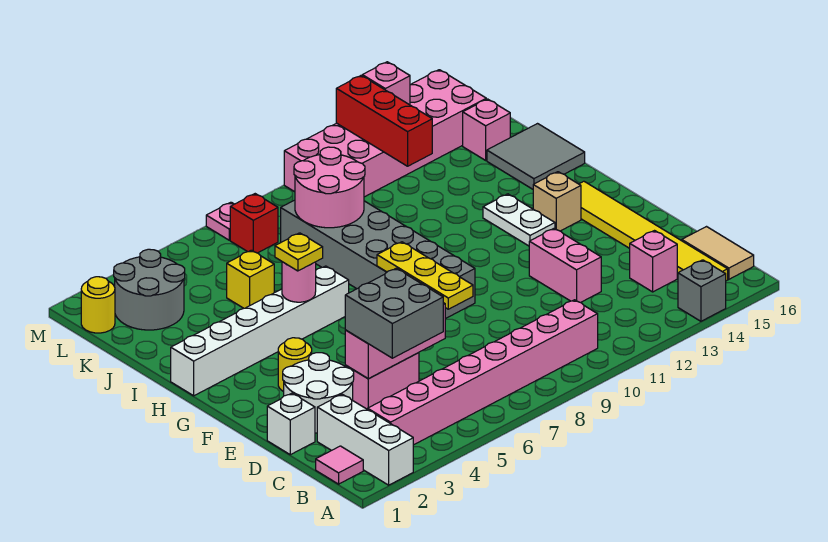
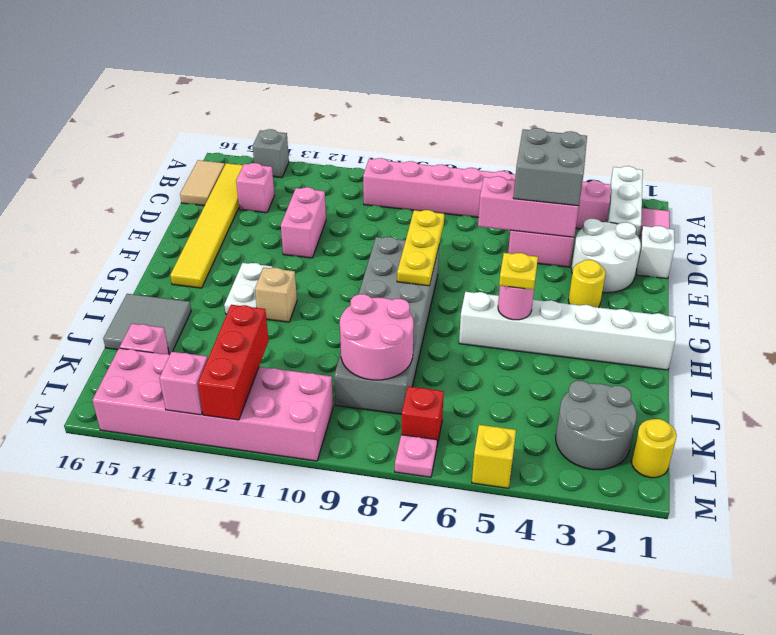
tan brick G14 level 1 -> tan brick H12 level 1
yellow brick J5 level 1 -> yellow brick M5 level 1

